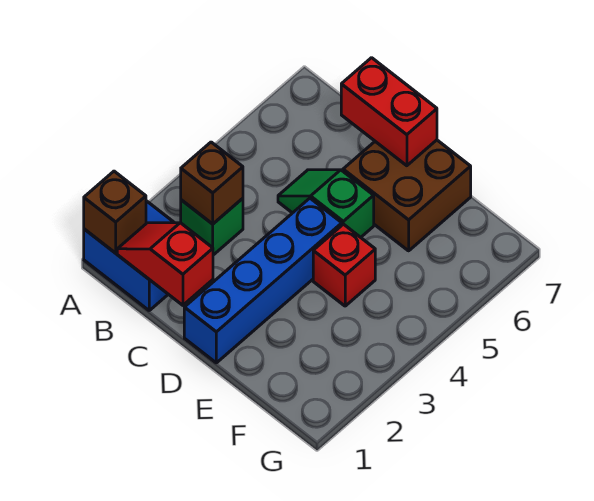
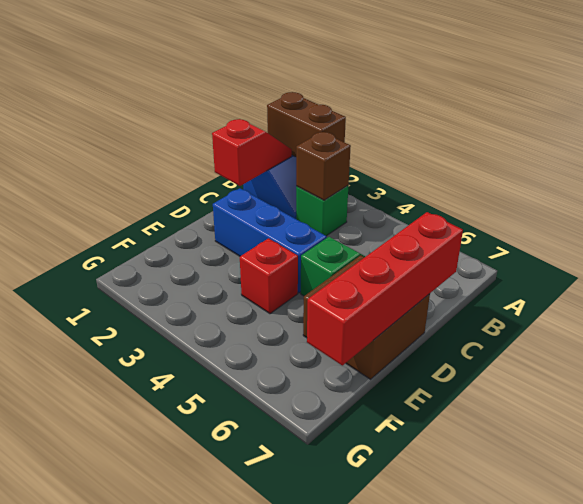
brown brick A1 level 2 -> brown brick A1:A2 level 2
red brick C7:D7 level 2 -> red brick C7:F7 level 2
blue brick D1:D4 level 1 -> blue brick D2:D4 level 1

